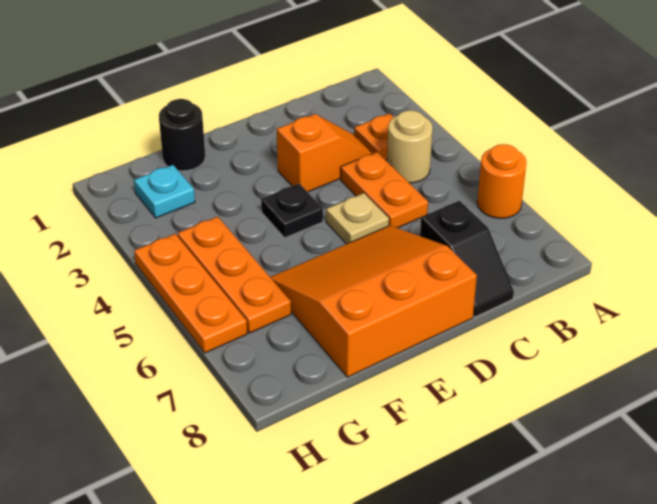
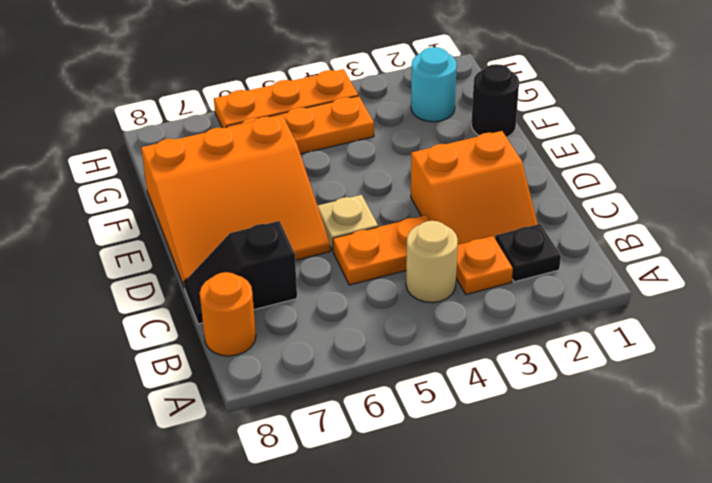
orange round brick A6 level 1 -> orange round brick B8 level 1
orange slope C3:D3 level 1 top D -> orange slope C2:D3 level 1 top D
orange slope D6:F8 level 1 top 8 -> orange slope D6:F8 level 1 top F
black plate E4 level 1 -> black plate B2 level 1
cyan plate G2 level 1 -> cyan round brick G2 level 1

